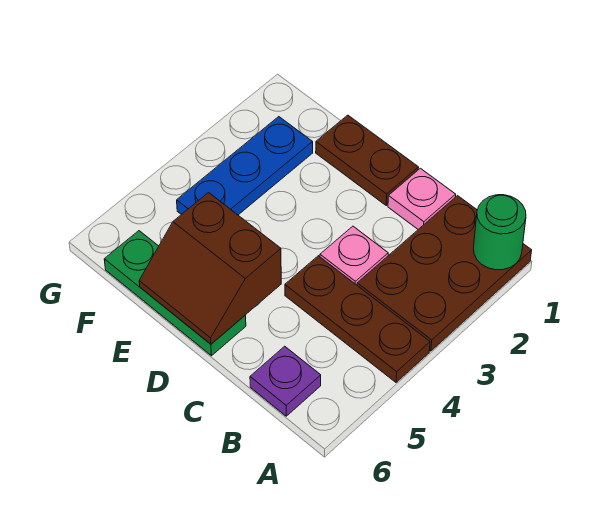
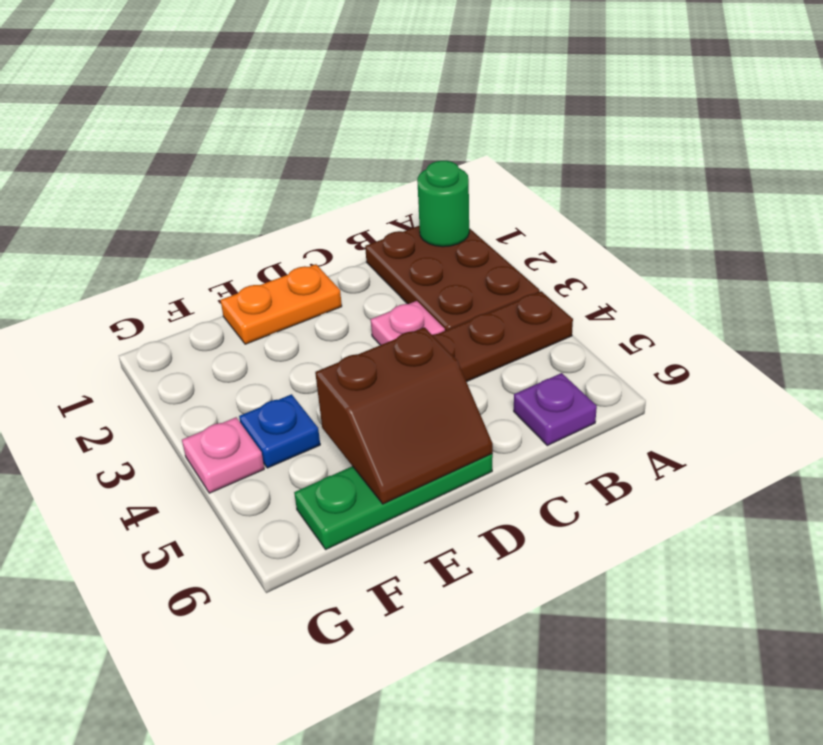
pink plate C1 level 1 -> pink plate G4 level 1
brown plate D1:E1 level 1 -> orange plate D1:E1 level 1
blue plate F2:F4 level 1 -> blue plate F4 level 1

